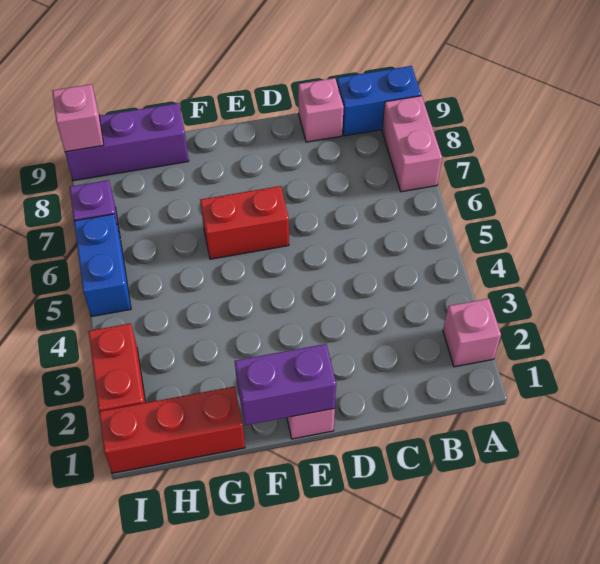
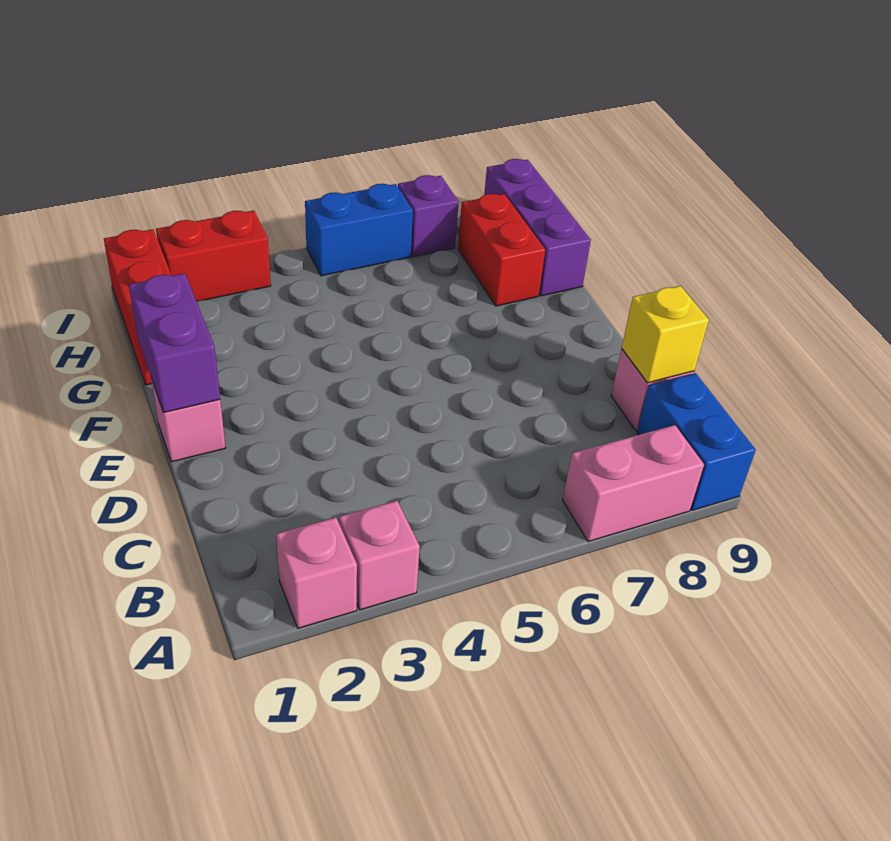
none -> yellow brick C9 level 2
red brick E6:F6 level 1 -> red brick G8:H8 level 1
pink brick I9 level 2 -> pink brick A3 level 1

